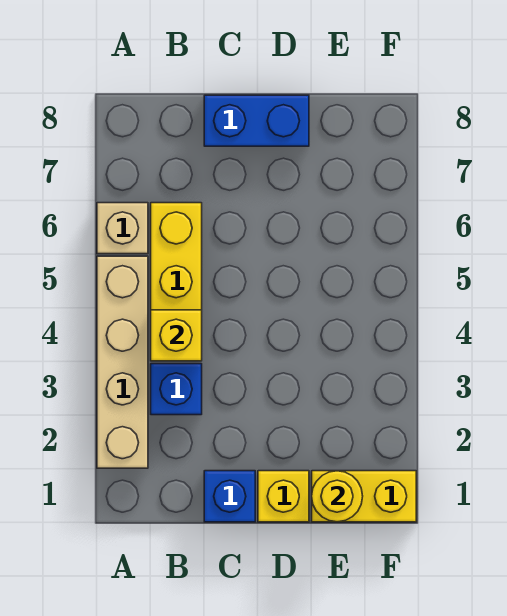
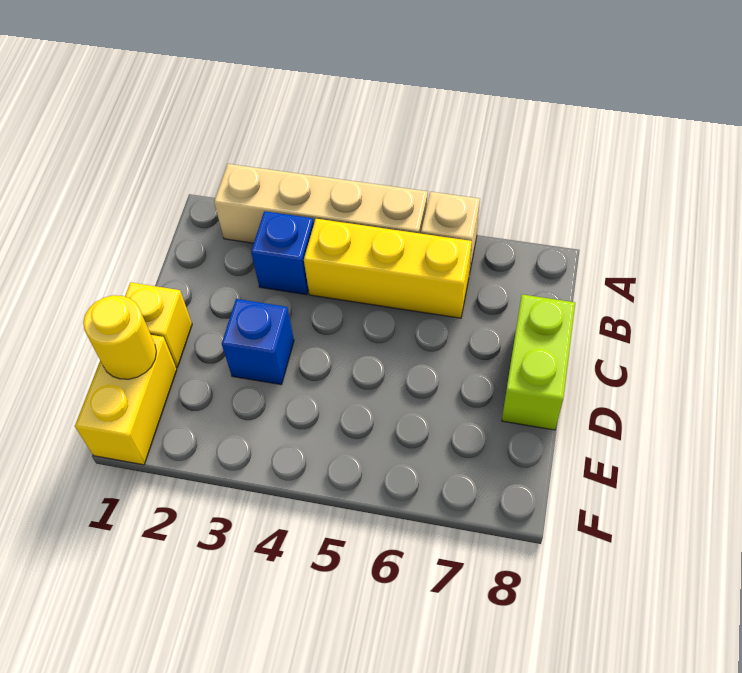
yellow brick B4 level 2 -> none
blue brick C1 level 1 -> blue brick D3 level 1
blue brick C8:D8 level 1 -> lime brick C8:D8 level 1

